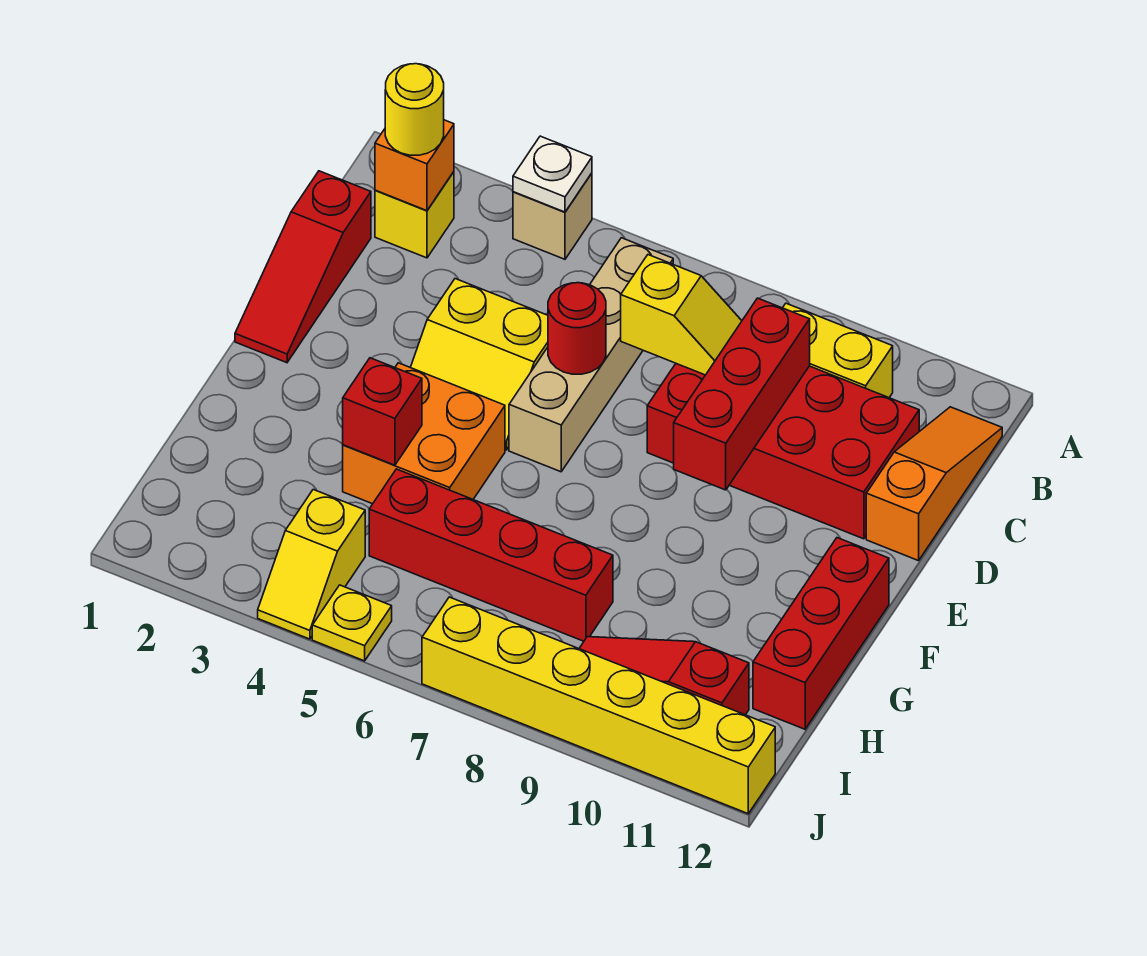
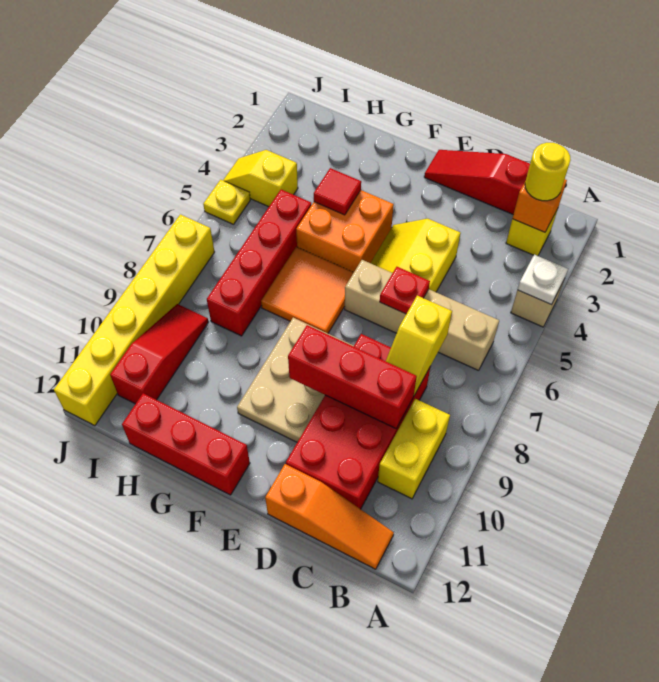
red round brick D6 level 2 -> red plate D6 level 2
none -> tan plate E8:F10 level 1
none -> orange tile F6:G7 level 1
red brick G4 level 2 -> red tile G4 level 2

